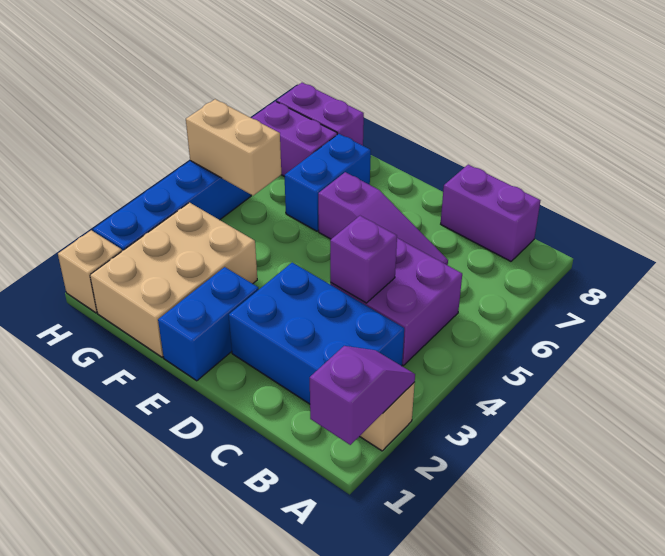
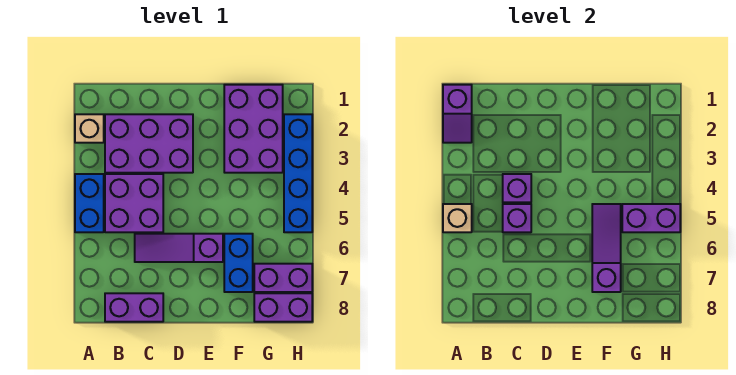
blue brick B2:D3 level 1 -> purple brick B2:D3 level 1
none -> purple brick C5 level 2
blue brick E1:E2 level 1 -> blue brick A4:A5 level 1
tan brick F1:G3 level 1 -> purple brick F1:G3 level 1
none -> purple slope F5:F7 level 2 top 7
tan brick G5:H5 level 2 -> purple brick G5:H5 level 2
tan brick H1 level 1 -> tan brick A5 level 2

